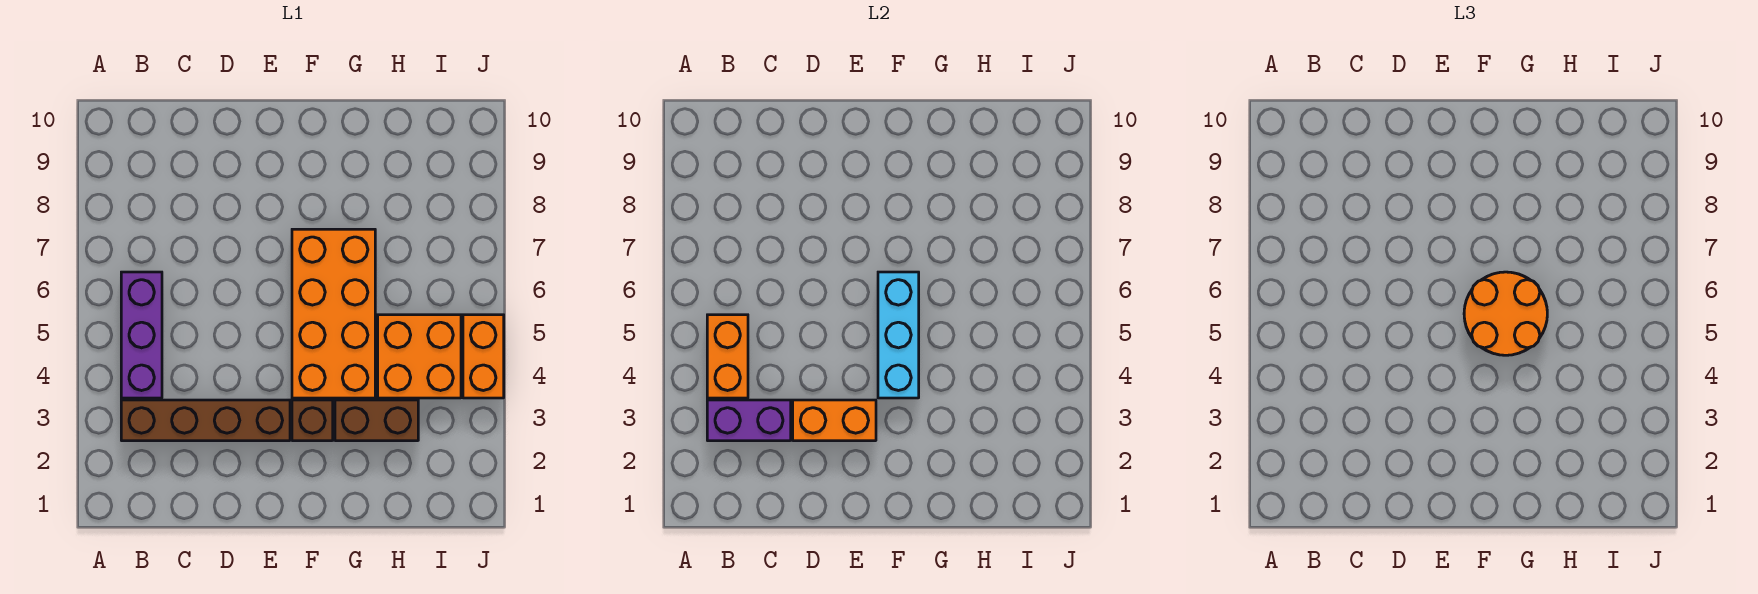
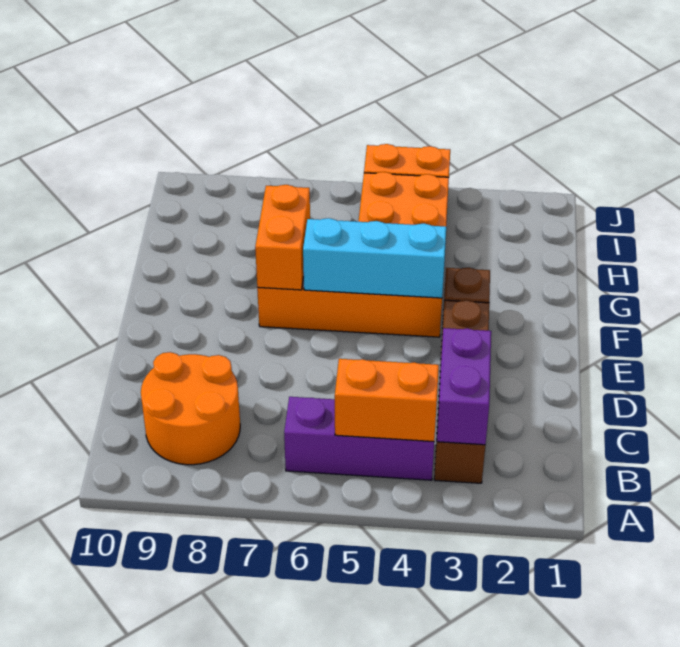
orange brick D3:E3 level 2 -> orange brick F7:G7 level 2
orange round brick F5:G6 level 3 -> orange round brick B8:C9 level 1
brown brick G3:H3 level 1 -> none

